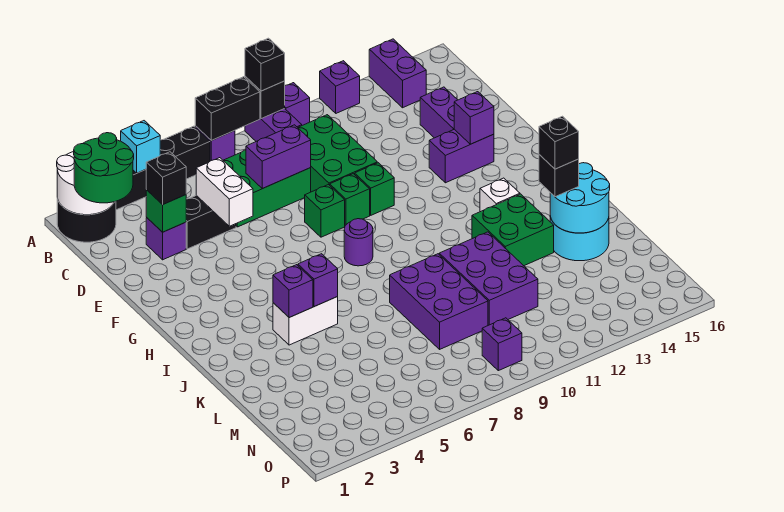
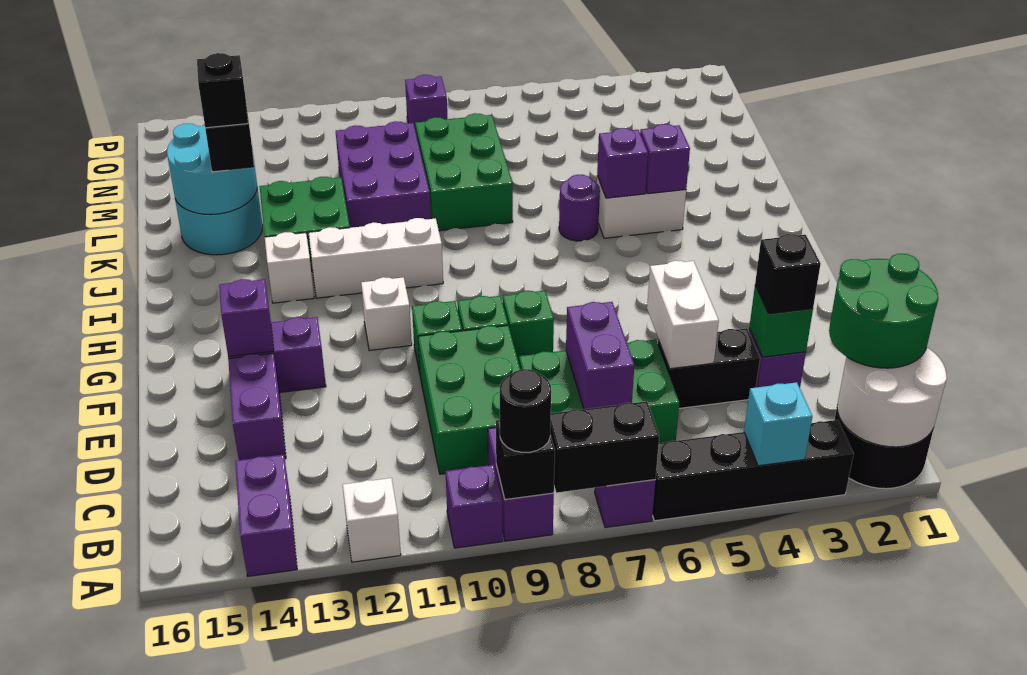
black brick A9 level 3 -> black round brick A9 level 3
purple brick A12 level 1 -> white brick A12 level 1
purple brick D7:D8 level 2 -> purple brick C7:D7 level 2
none -> white brick G11 level 1
purple round brick H8 level 1 -> purple round brick J6 level 1
none -> white brick I10:I12 level 1
purple brick K8:M9 level 1 -> green brick K8:M9 level 1

